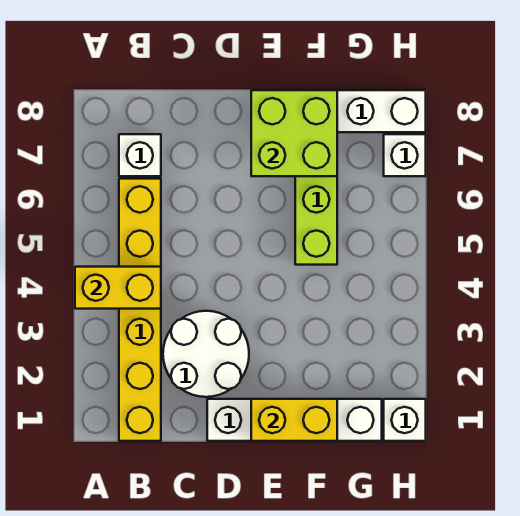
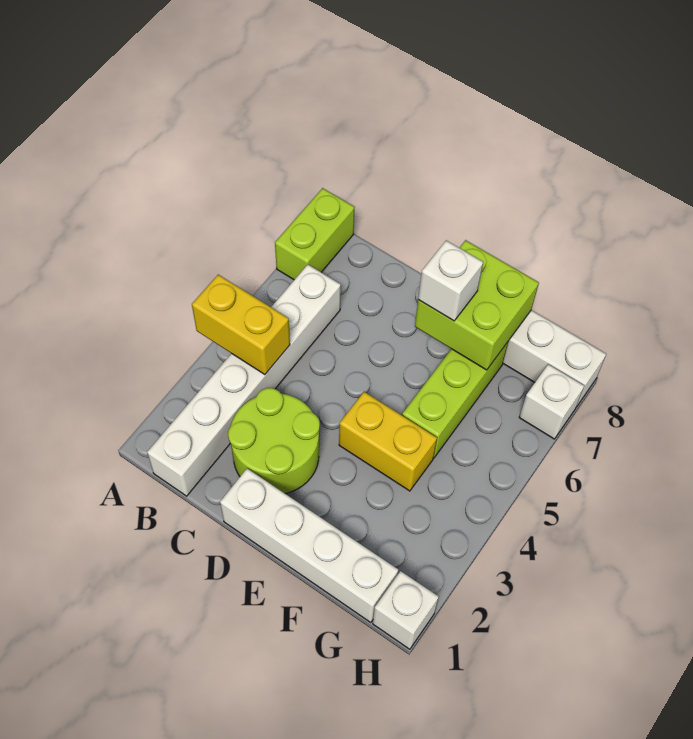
none -> lime brick A7:A8 level 1
yellow brick B1:B6 level 1 -> white brick B1:B6 level 1
white brick B7 level 1 -> white brick E7 level 3
white round brick C2:D3 level 1 -> lime round brick C2:D3 level 1
yellow brick E1:F1 level 2 -> yellow brick E4:F4 level 1

